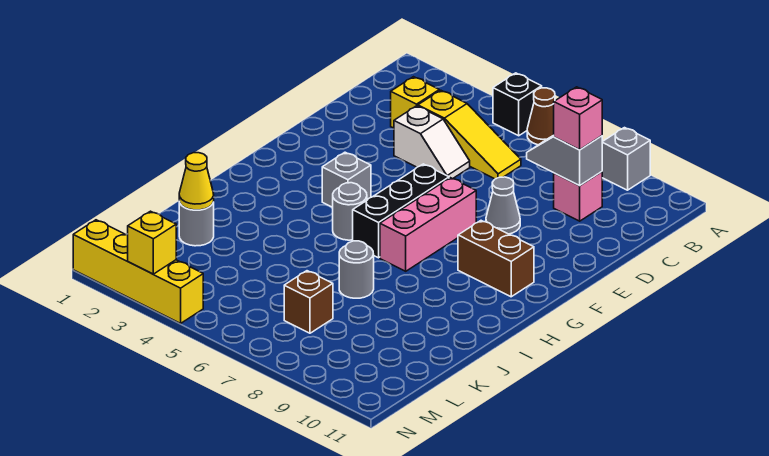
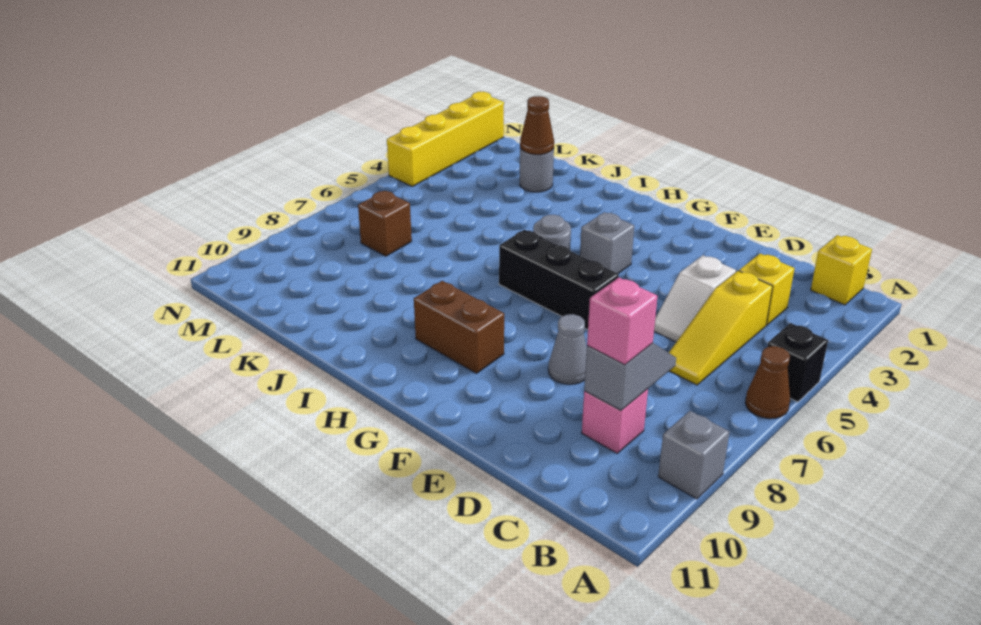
pink brick F7:H7 level 1 -> none
brown brick G9:G10 level 1 -> brown brick G9:H9 level 1
grey round brick J7 level 1 -> none
yellow cone K2 level 2 -> brown cone K2 level 2
yellow brick N3 level 2 -> yellow brick B1 level 1

